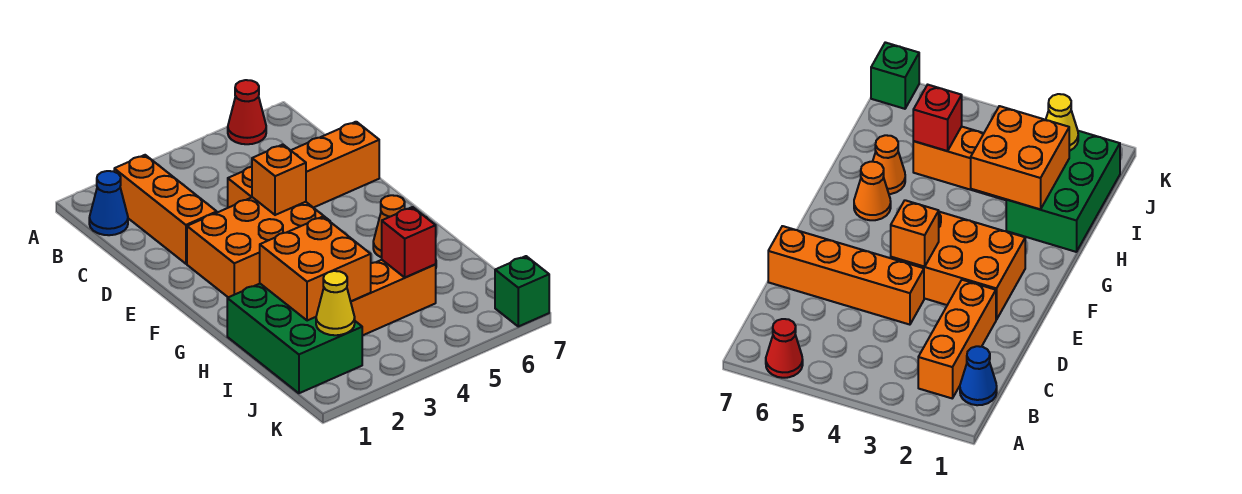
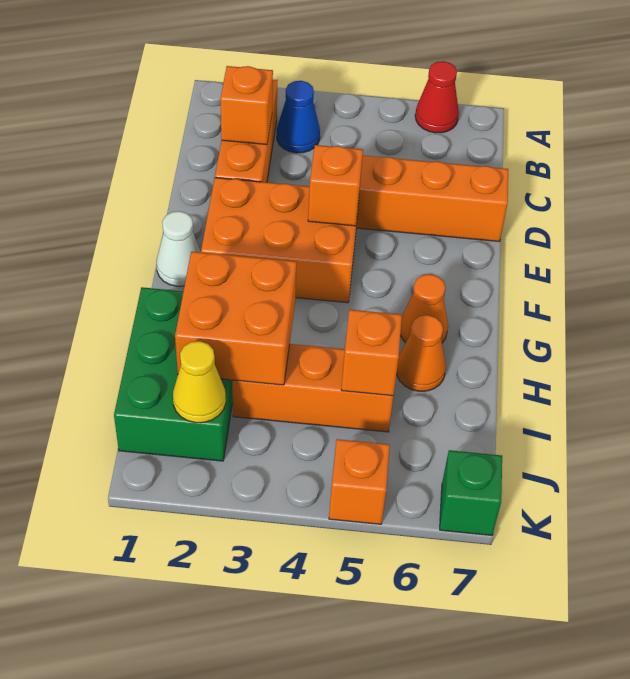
blue cone B1 level 1 -> blue cone B3 level 1
none -> orange brick C2 level 2
none -> white cone F1 level 1
red brick I5 level 2 -> orange brick I5 level 2
none -> orange brick K5 level 1

